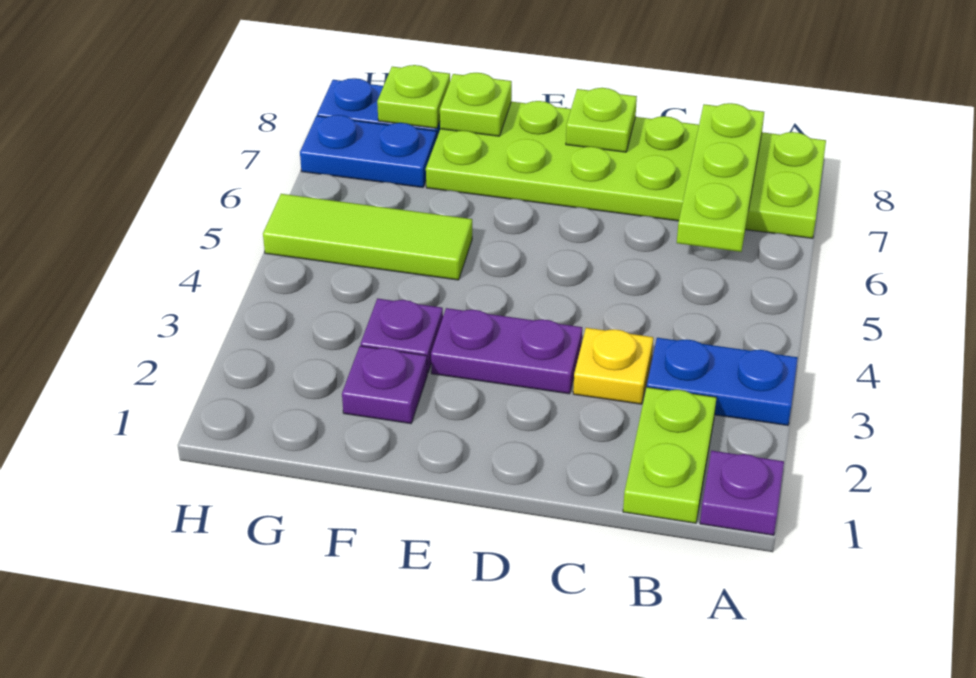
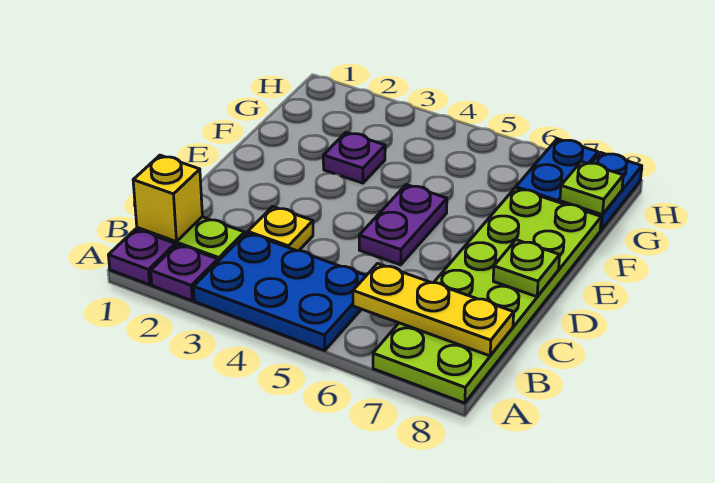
blue plate A3:B3 level 1 -> blue plate A3:B5 level 1
none -> yellow brick B1 level 2
lime plate B6:B8 level 2 -> yellow plate B6:B8 level 2
purple plate D3:E3 level 1 -> purple plate D5:E5 level 1
purple plate F2 level 1 -> purple plate A2 level 1
lime tile F5:H5 level 1 -> none
lime plate F8 level 2 -> none

